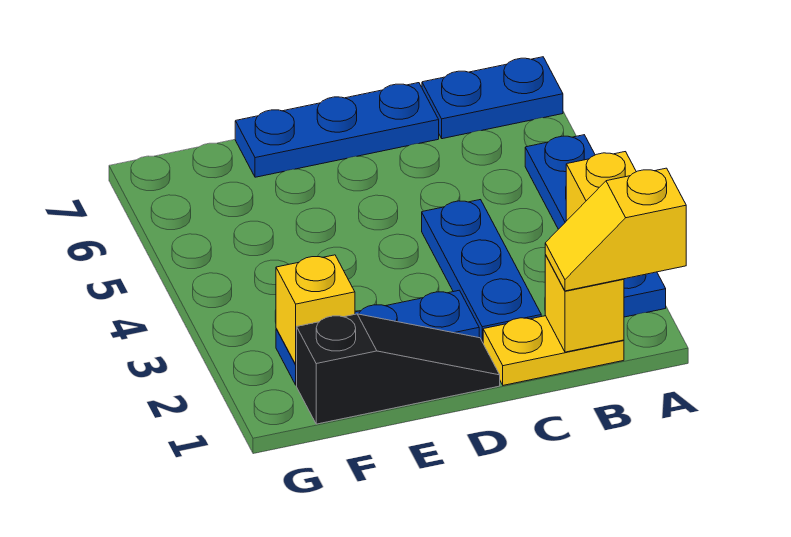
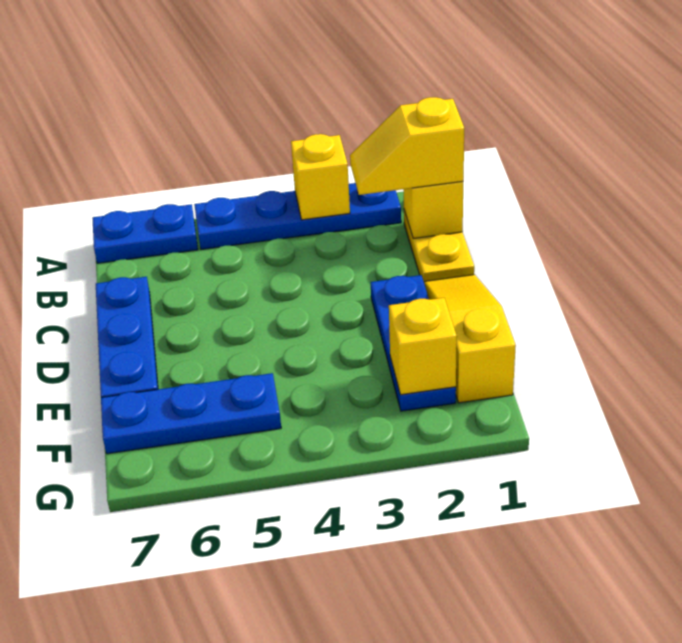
yellow slope A1:B1 level 3 top A -> yellow slope B1:B2 level 3 top 1
blue plate A7:B7 level 1 -> blue plate A6:A7 level 1
blue plate C2:C4 level 1 -> blue plate F5:F7 level 1
black slope D1:F1 level 1 top F -> yellow slope D1:F1 level 1 top F

